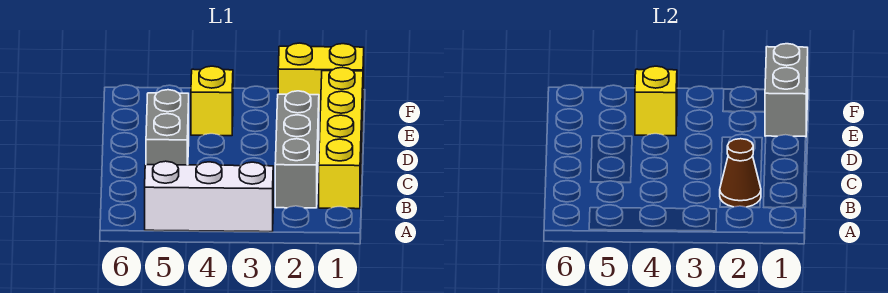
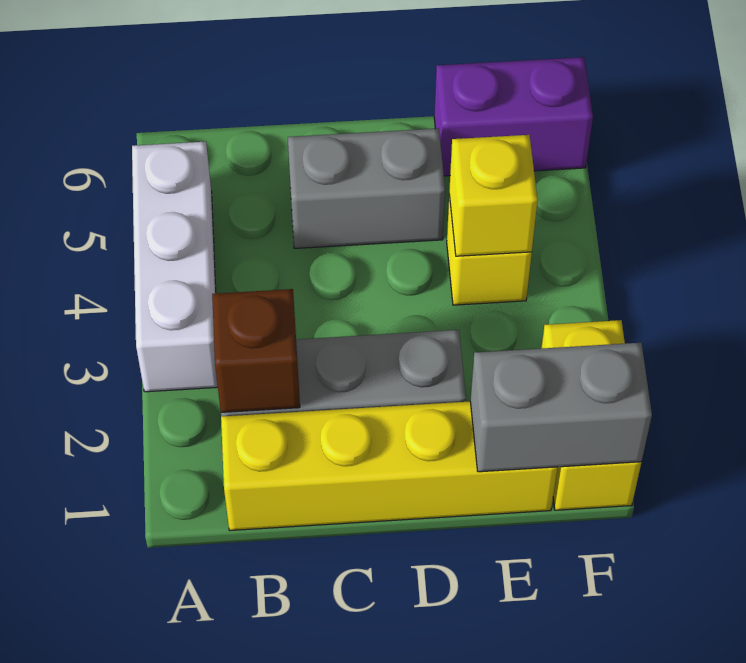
brown cone B2 level 2 -> brown brick B2 level 2
none -> purple brick E6:F6 level 1

